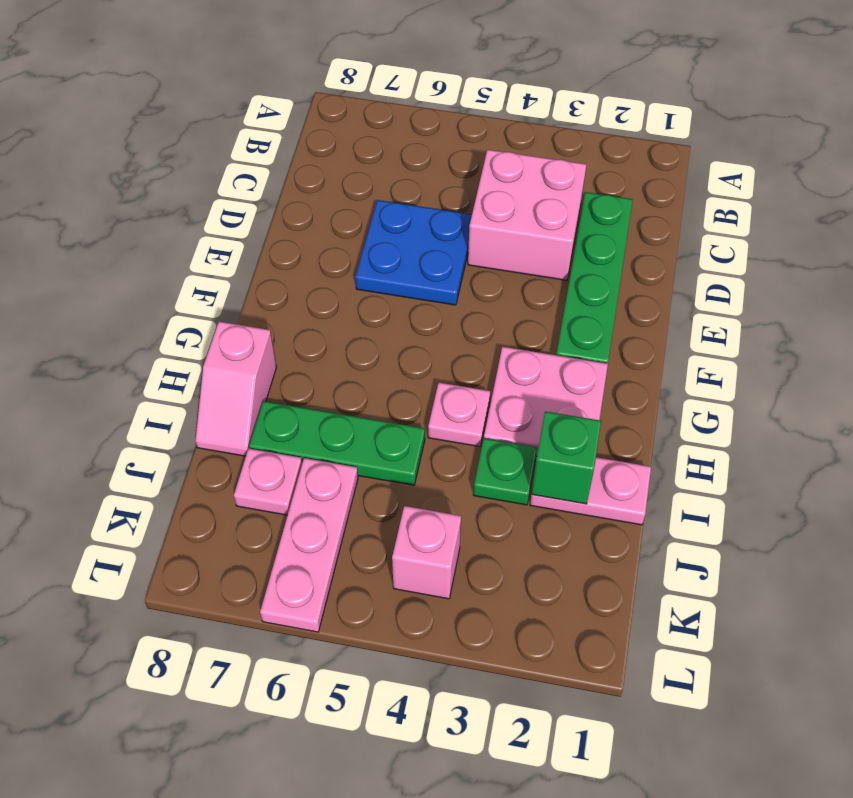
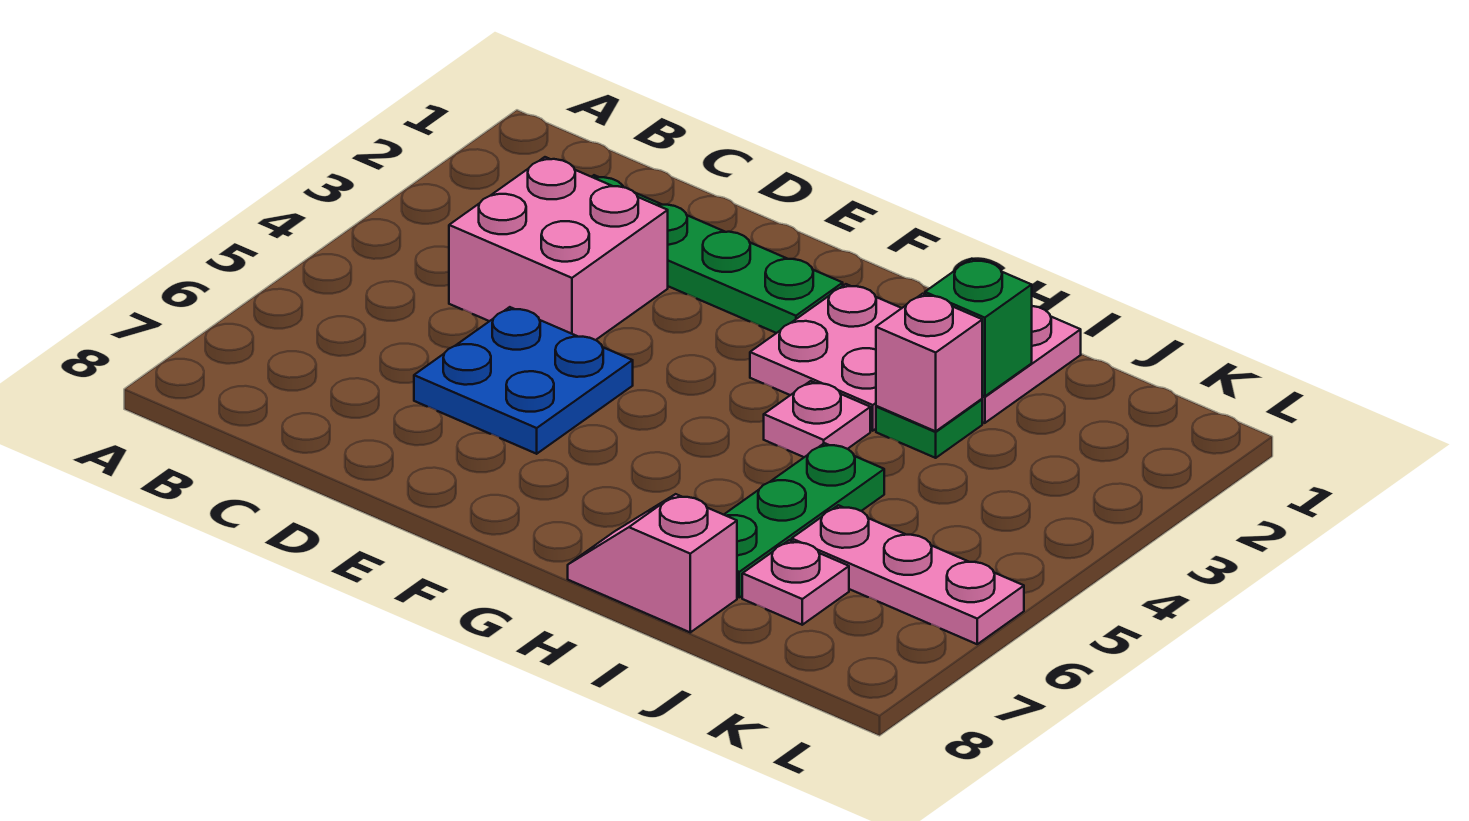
pink slope H8:I8 level 1 top H -> pink slope H8:I8 level 1 top I
pink brick K4 level 1 -> pink brick I3 level 2

